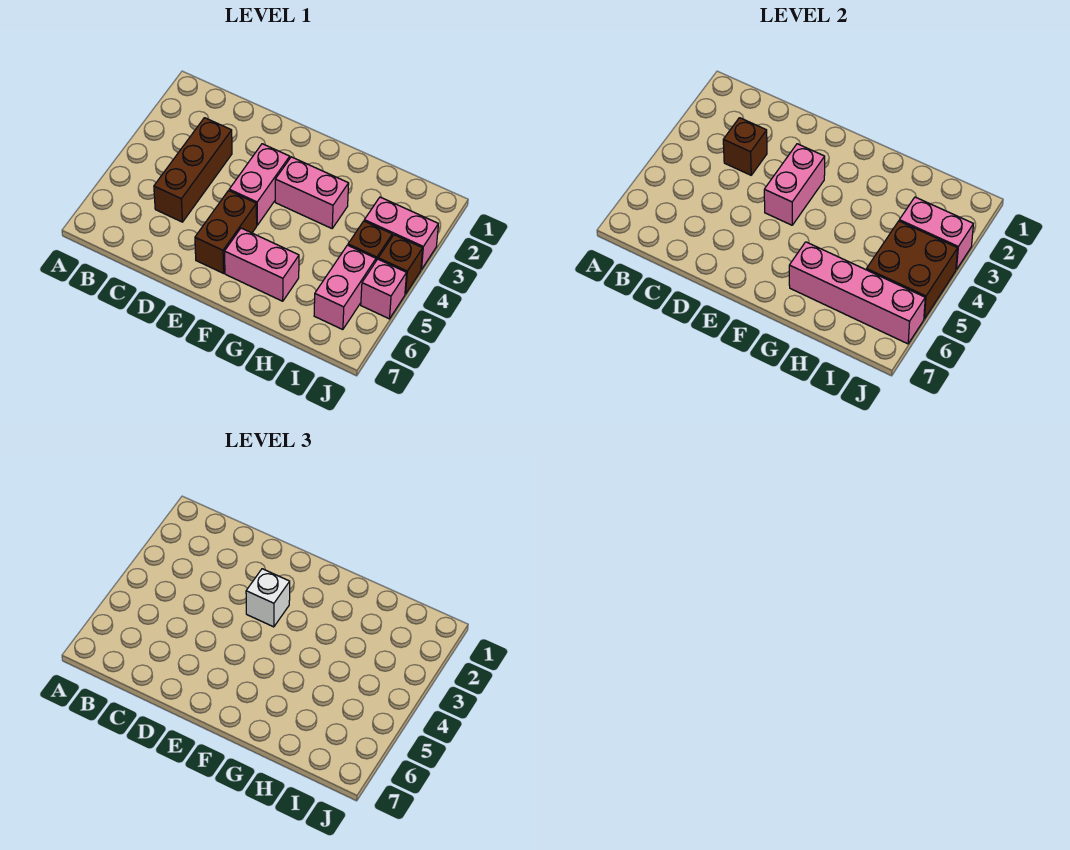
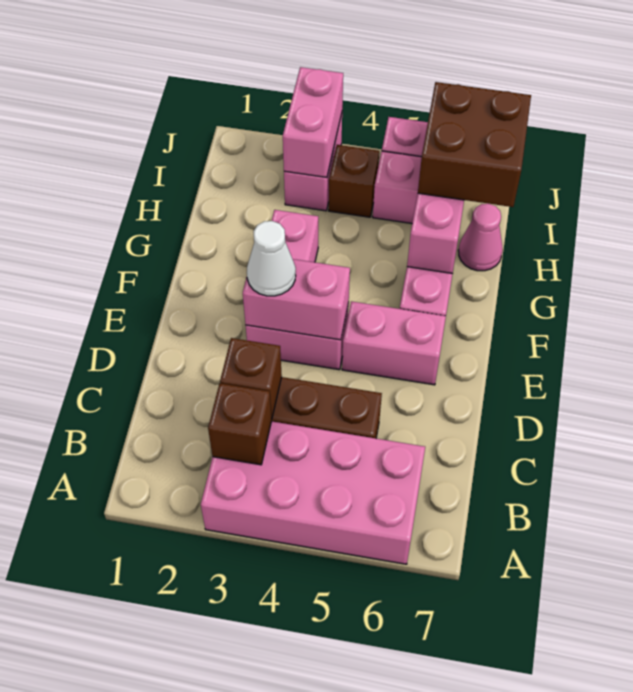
none -> pink brick A3:B6 level 1
white brick E3 level 3 -> white cone E3 level 3
brown brick E5:E6 level 1 -> pink brick E5:E6 level 1
none -> pink cone H7 level 1
brown brick I4:J5 level 2 -> brown brick H6:I7 level 3
brown brick J4 level 1 -> brown brick B3 level 2

